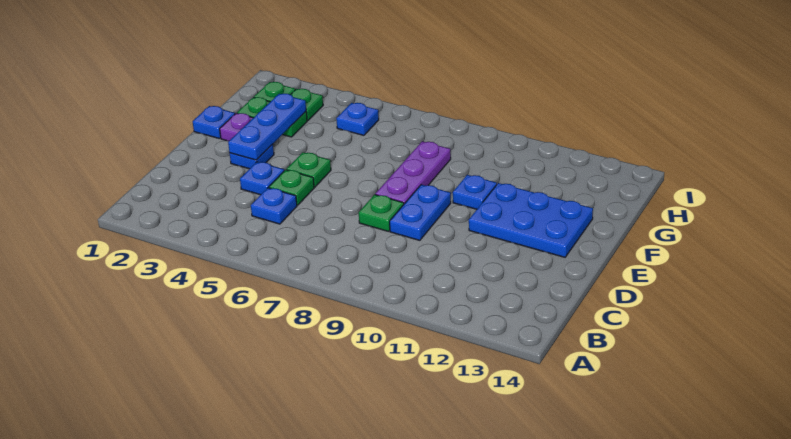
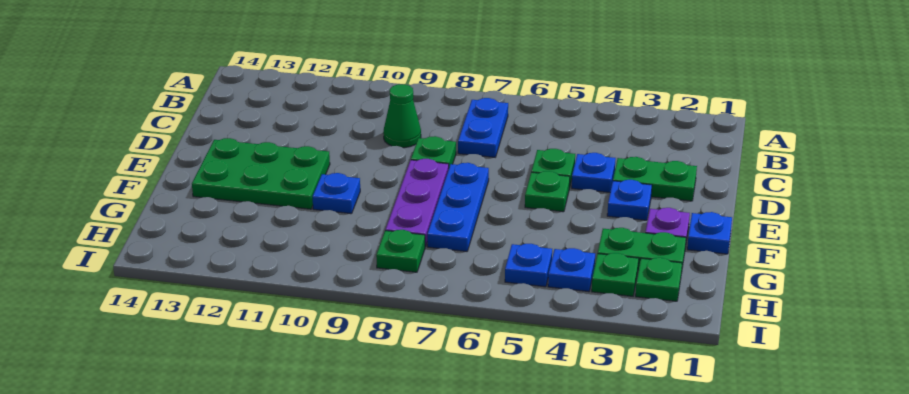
blue plate C5 level 1 -> blue plate H4 level 1
none -> green cone C9 level 1
none -> green plate D2:D3 level 1
blue plate D9:E9 level 1 -> blue plate B7:C7 level 1
blue plate E3:G3 level 2 -> blue plate E7:G7 level 1
blue plate E11:F13 level 1 -> green plate E11:F13 level 1
none -> green plate H8 level 1

